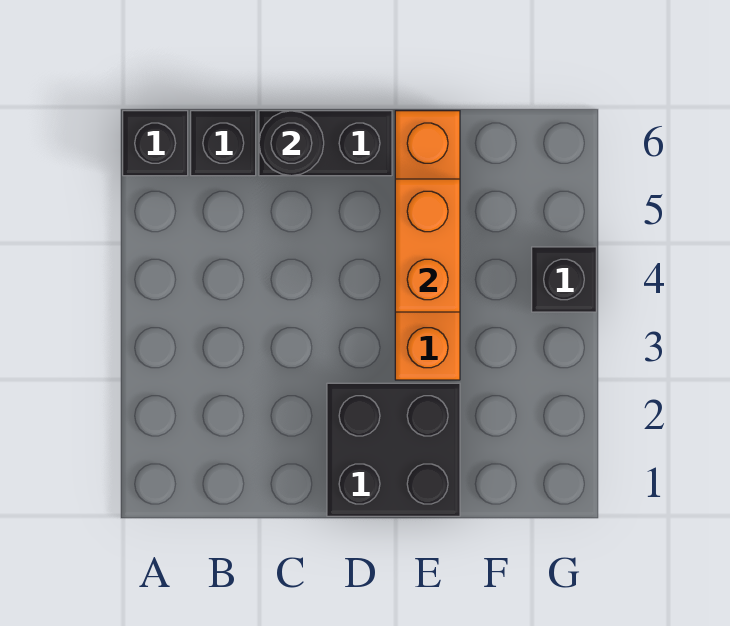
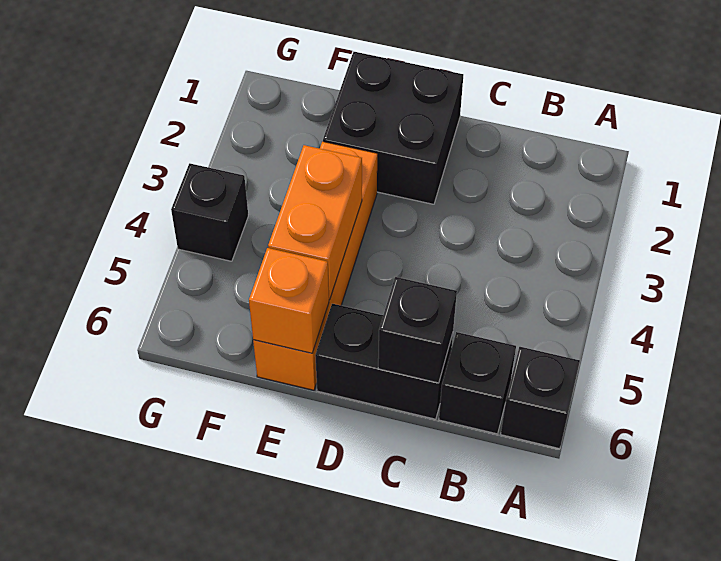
black round brick C6 level 2 -> black brick C6 level 2
none -> orange brick E6 level 2

